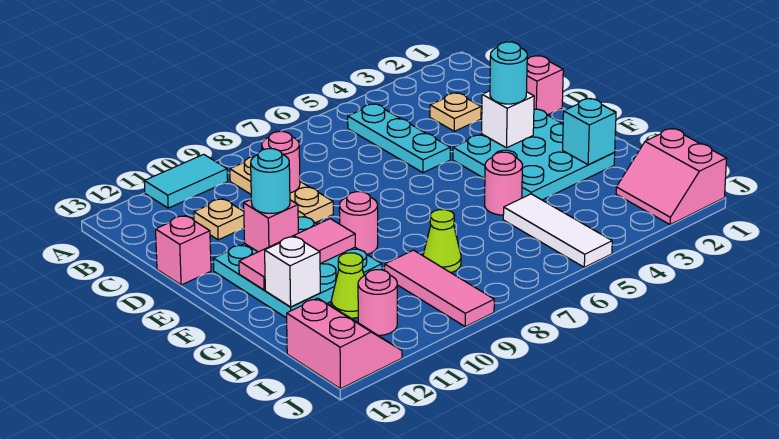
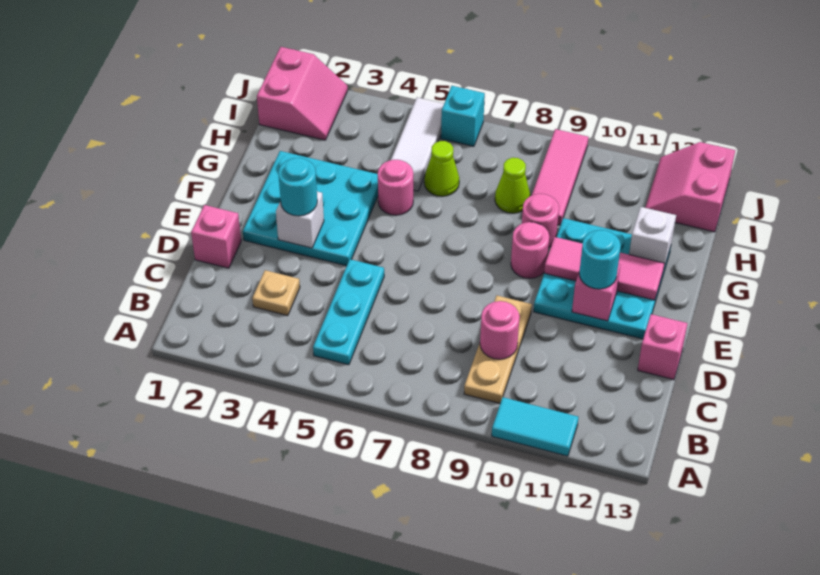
tan plate C11 level 1 -> none
cyan brick G2 level 2 -> cyan brick J6 level 1
lime cone H11 level 1 -> lime cone H6 level 1
pink round brick I11 level 1 -> pink round brick G9 level 1

